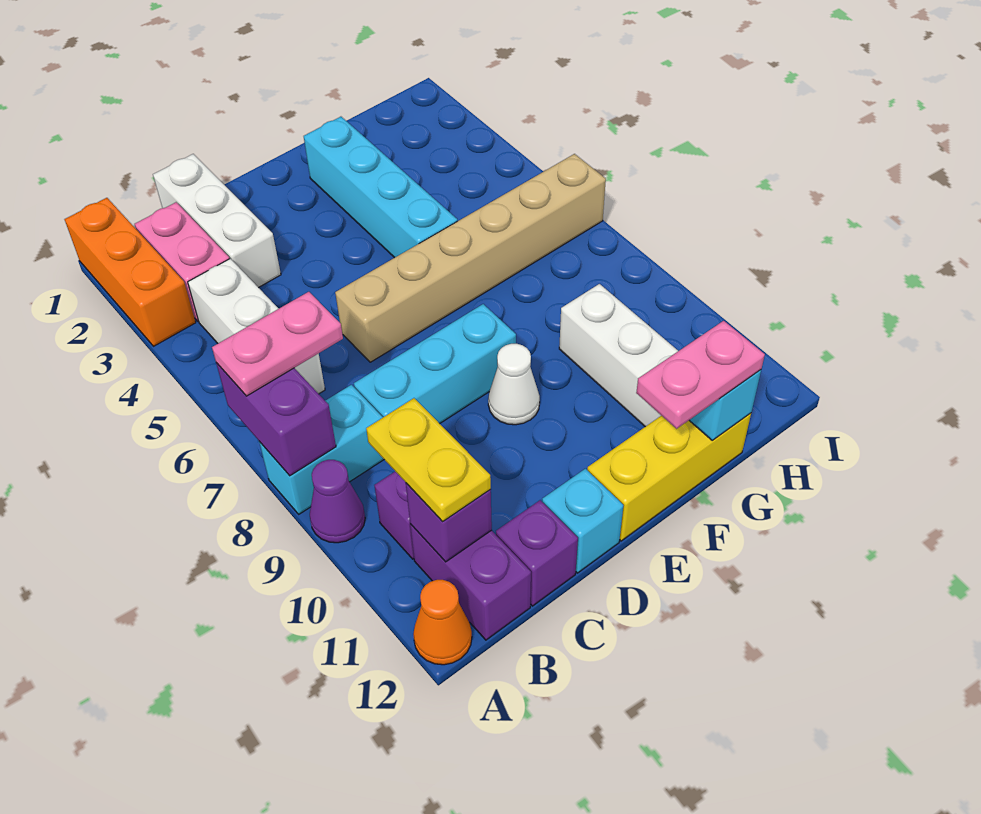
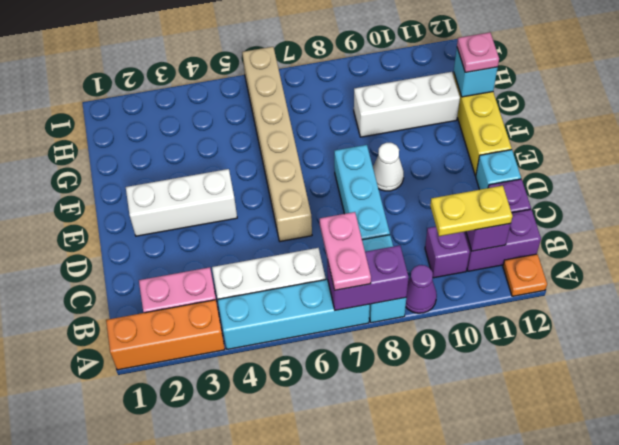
orange cone A12 level 1 -> orange plate A12 level 1
white brick C1:C3 level 1 -> white brick E2:E4 level 1
cyan brick F2:F5 level 1 -> cyan brick A4:A7 level 1
pink plate F12:G12 level 3 -> pink plate G12 level 3

